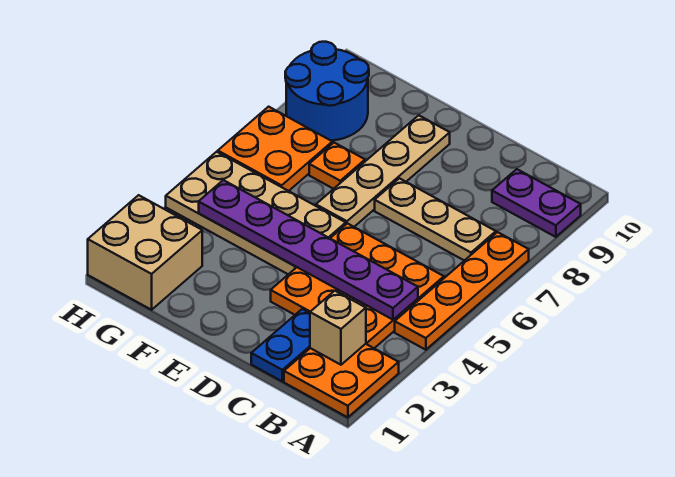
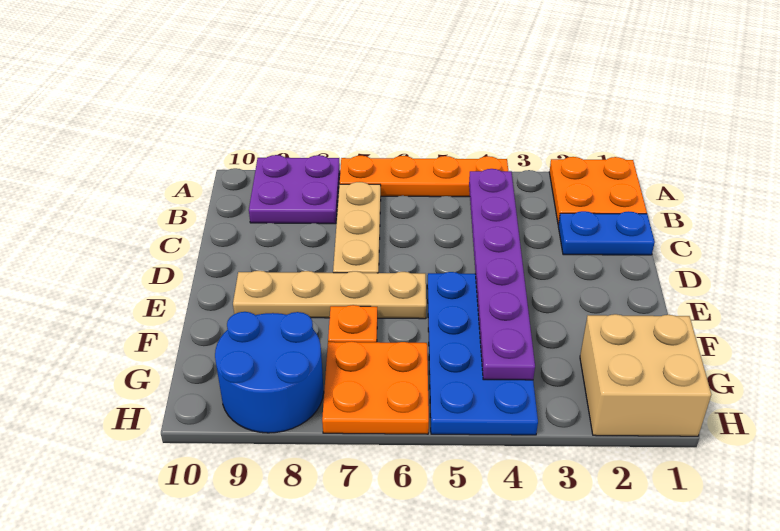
purple plate A9:B9 level 1 -> purple plate A8:B9 level 1
tan brick B2 level 2 -> none
orange plate B3:D5 level 1 -> none
tan plate E4:H5 level 1 -> blue plate E4:H5 level 1

